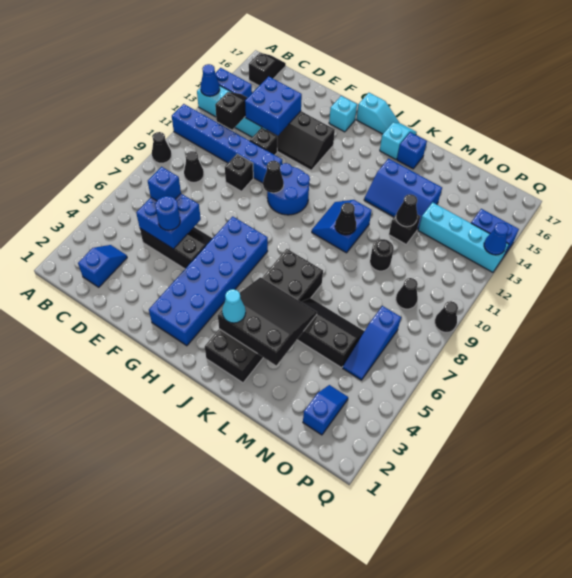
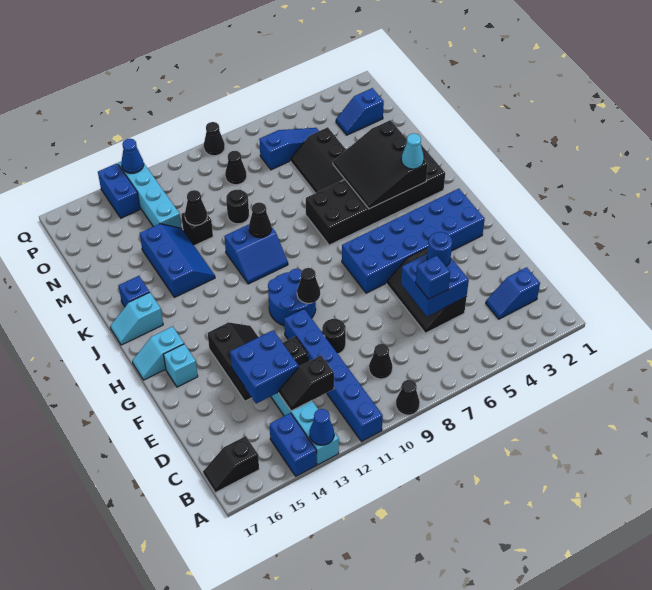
black brick E10 level 1 -> black round brick E10 level 1
cyan slope H17:I17 level 1 top H -> cyan slope H16:H17 level 1 top 16

